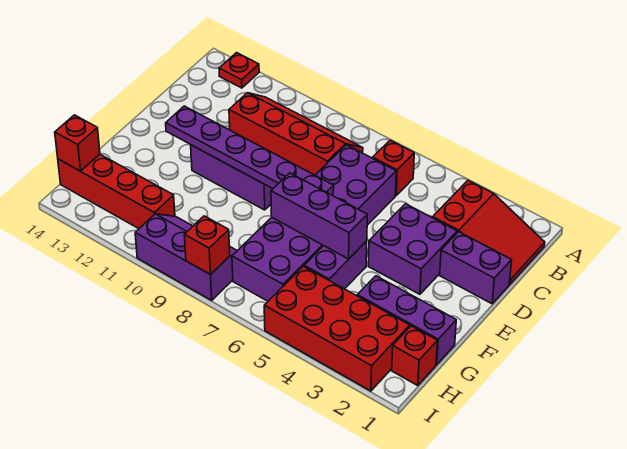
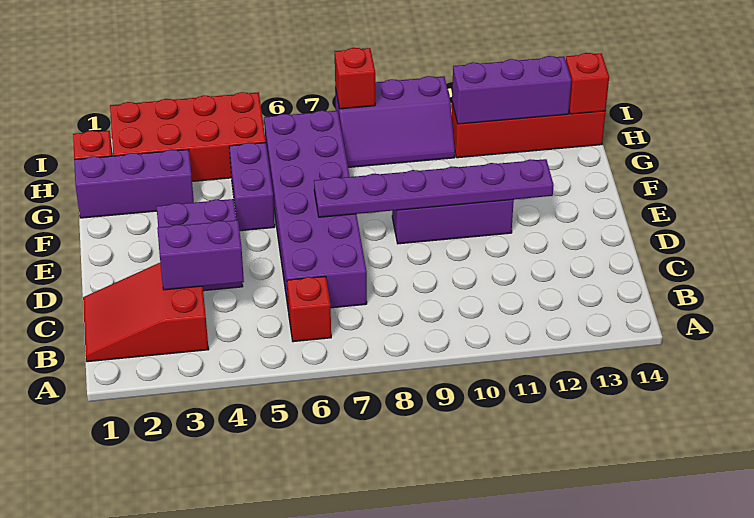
red plate A13 level 1 -> none
red slope B8:C11 level 1 top C -> none
purple brick D1:D2 level 1 -> purple brick C3:C4 level 2
purple brick F5:F7 level 2 -> purple brick H11:H13 level 2

